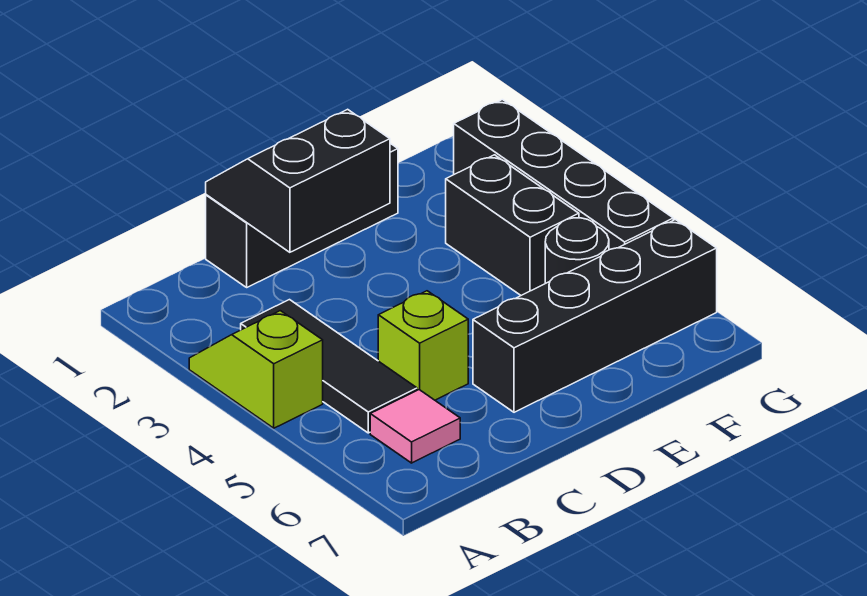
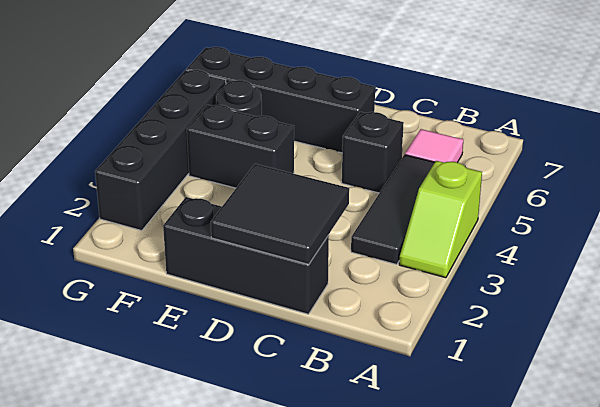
black slope C1:D2 level 2 top 2 -> black tile C1:D2 level 2
lime brick C5 level 1 -> black brick C5 level 1
black brick F3:F4 level 1 -> black brick E4:F4 level 1

